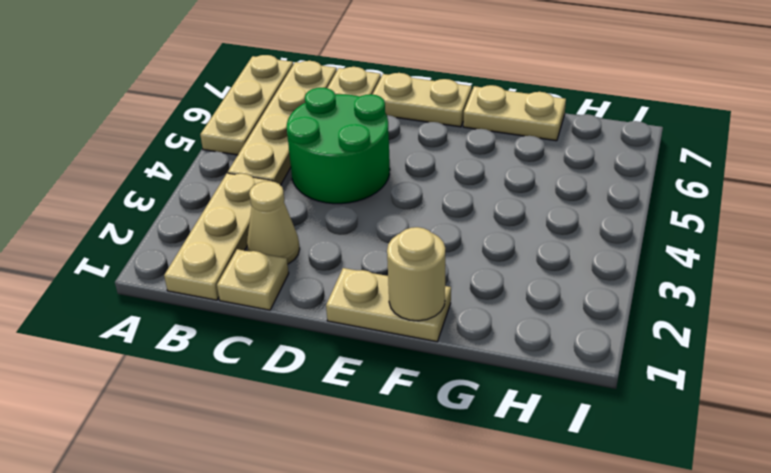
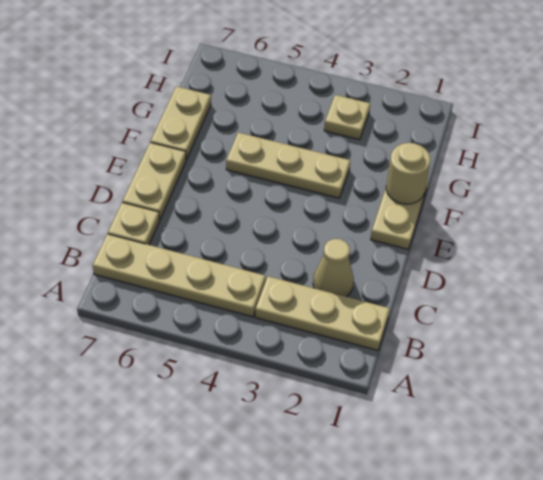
tan plate A5:A7 level 1 -> tan plate F3:F5 level 1
tan plate C1 level 1 -> tan plate H3 level 1
green round brick C4:D5 level 1 -> none

